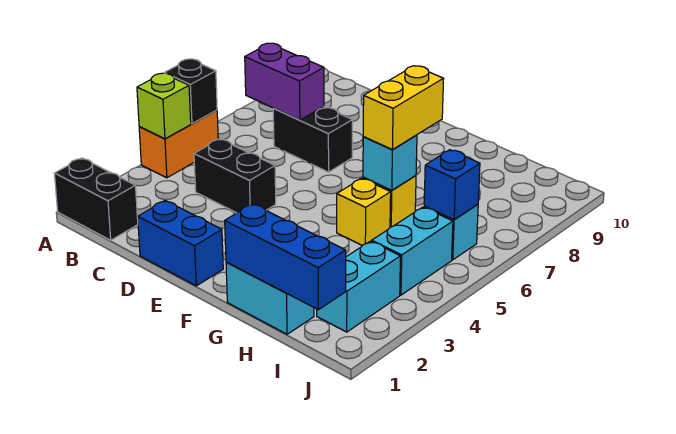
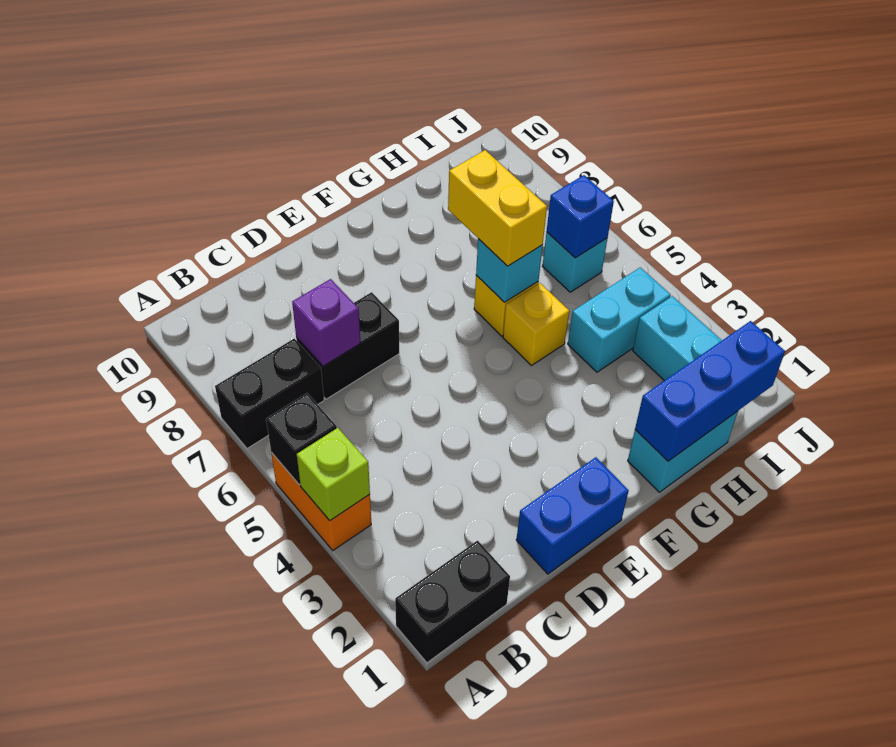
purple brick B7:C7 level 2 -> purple brick C7 level 2
black brick C4:D4 level 1 -> black brick A7:B7 level 1
cyan brick I4:I5 level 1 -> cyan brick H4:I4 level 1

